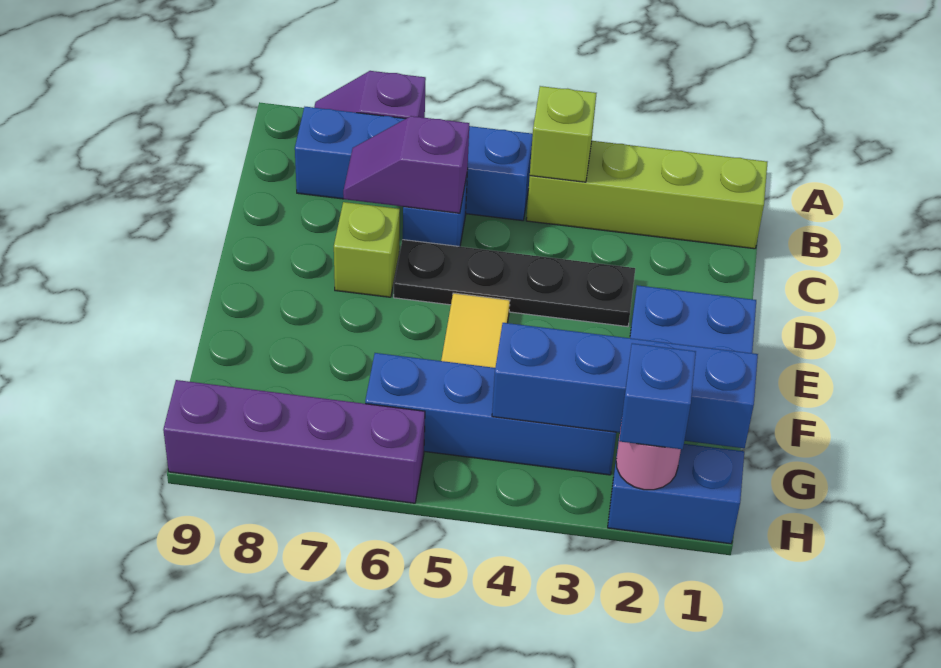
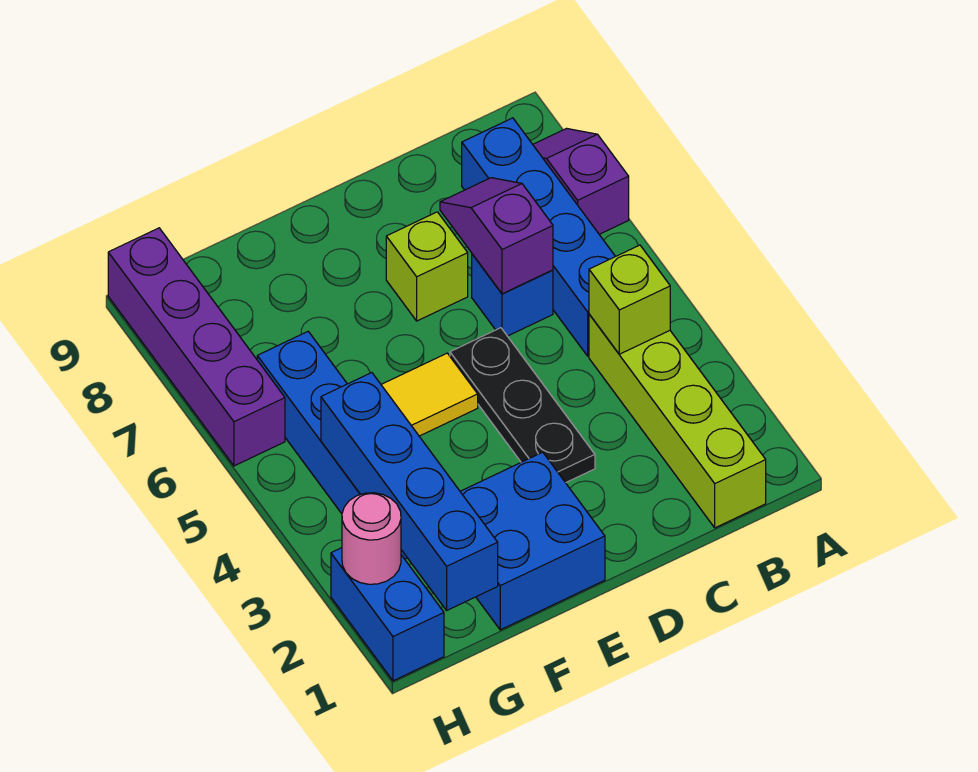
black plate D3:D6 level 1 -> black plate D3:D5 level 1
blue brick H2 level 3 -> none

